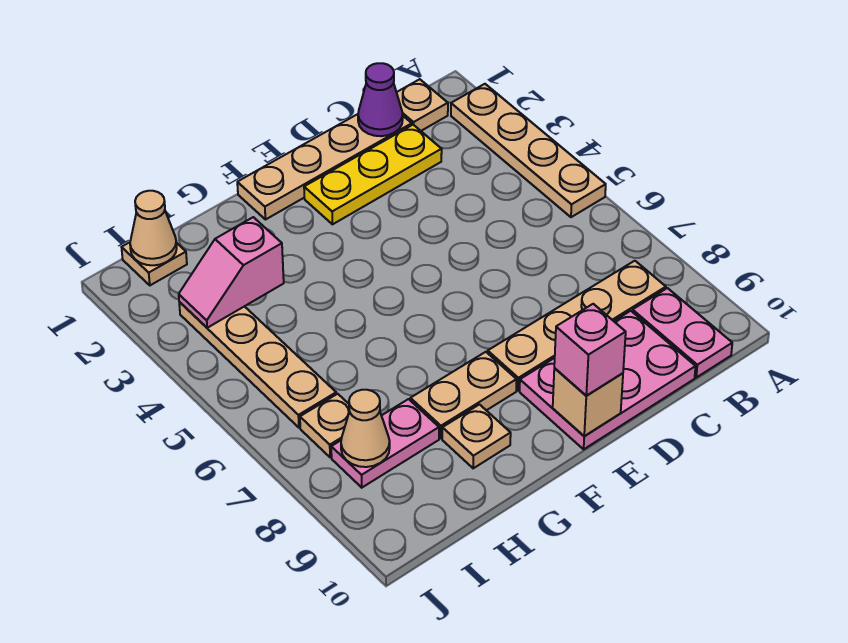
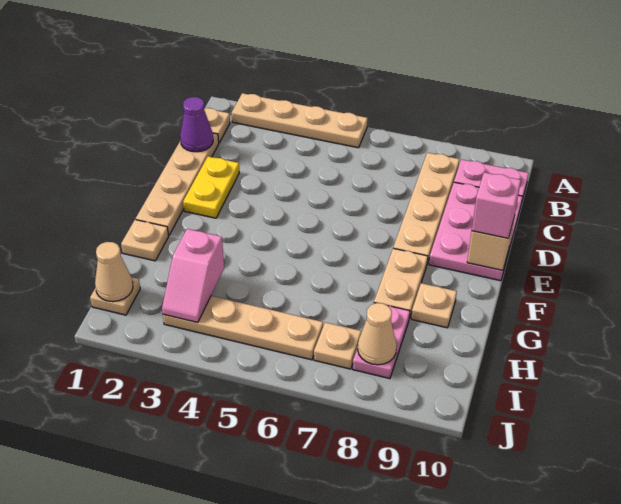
yellow plate C2:E2 level 1 -> yellow plate D2:E2 level 1
none -> tan plate G1 level 1

